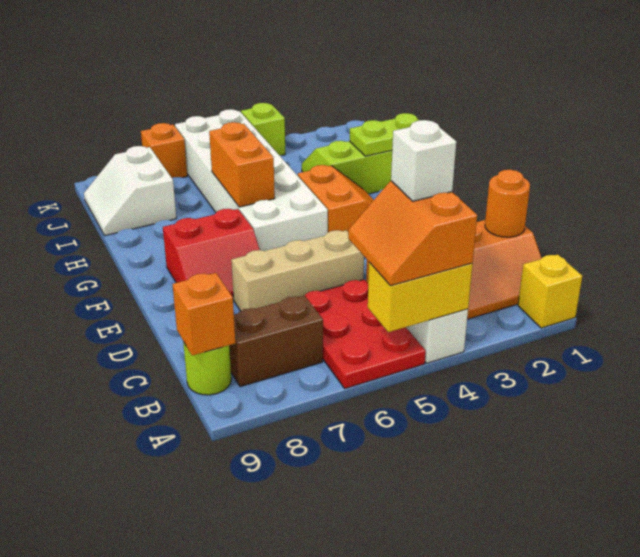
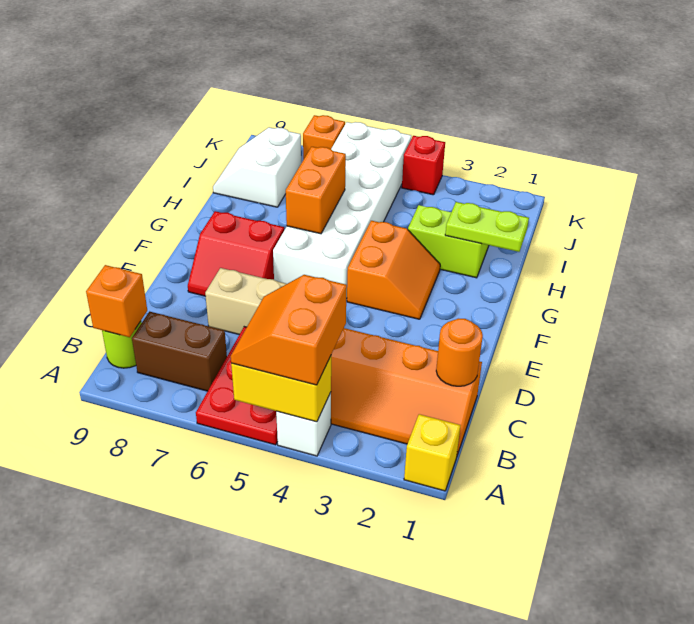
white brick B4 level 4 -> none
lime brick K4 level 1 -> red brick K4 level 1

